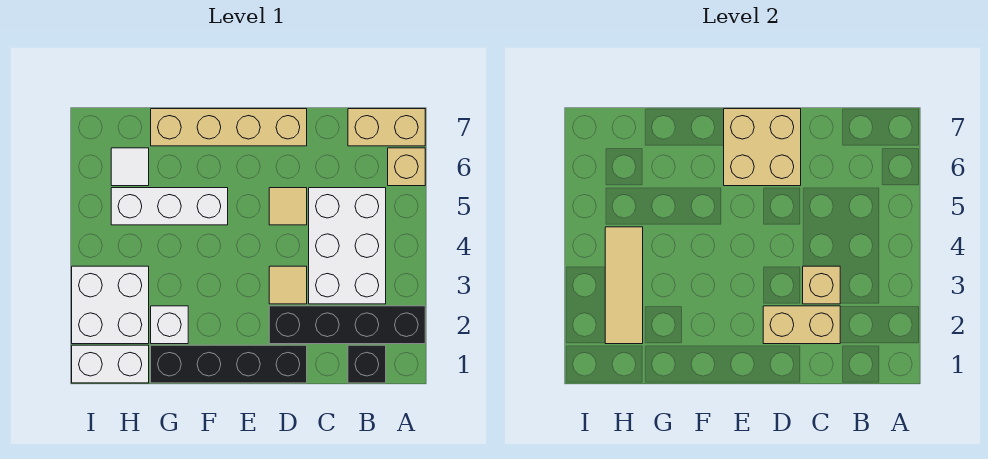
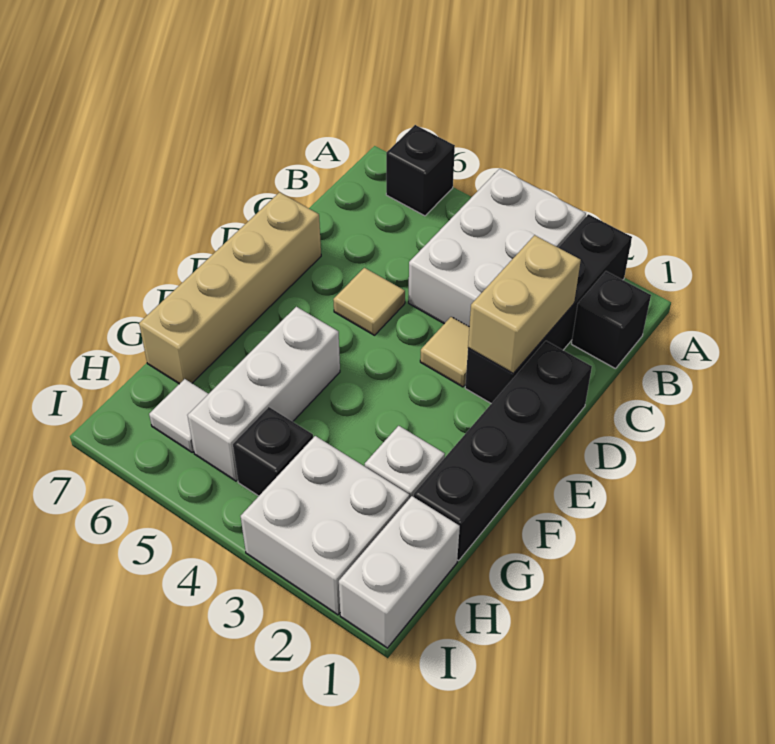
tan brick A6 level 1 -> black brick A6 level 1
tan brick A7:B7 level 1 -> none
white brick B3:C5 level 1 -> white brick A3:C4 level 1
tan brick C3 level 2 -> none
tan brick D6:E7 level 2 -> none
tan tile H2:H4 level 2 -> none
none -> black brick H4 level 1

